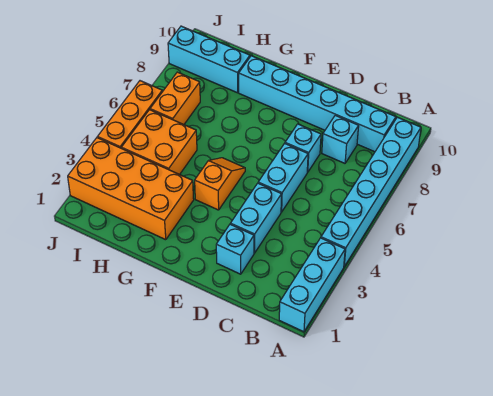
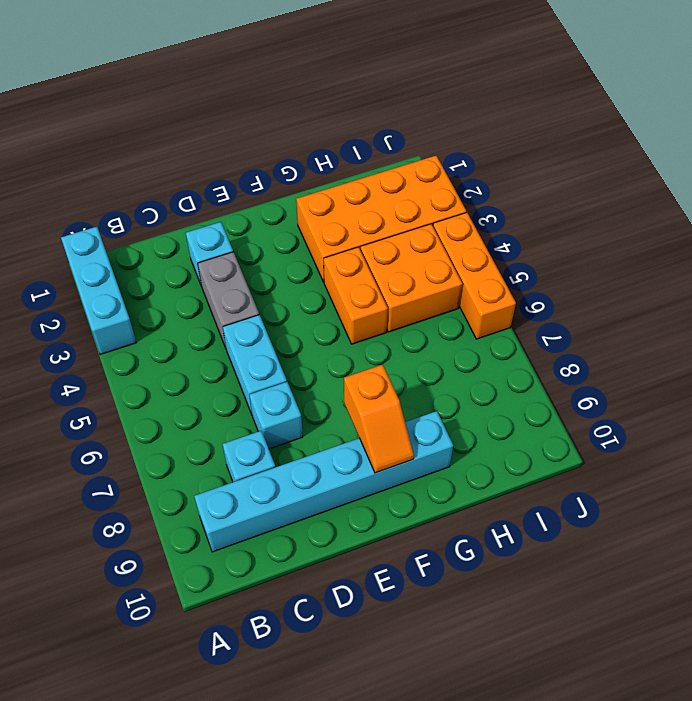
cyan brick A4:A9 level 1 -> none
cyan brick D3:D4 level 1 -> grey brick D3:D4 level 1
orange slope F4:F5 level 1 top 4 -> orange slope F8:F9 level 2 top 8
cyan brick H9:J9 level 1 -> none
orange brick I6:I7 level 1 -> orange brick G4:G5 level 1

